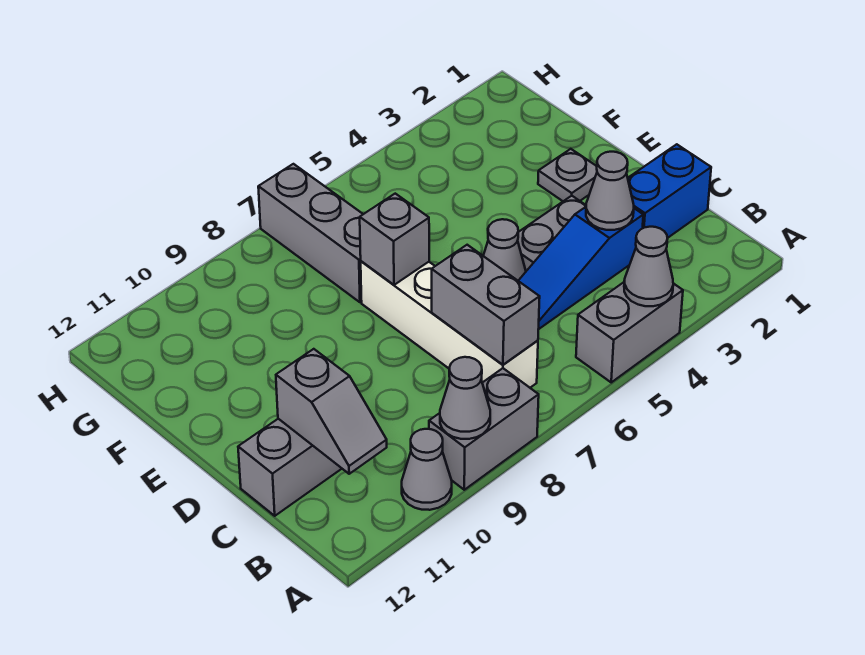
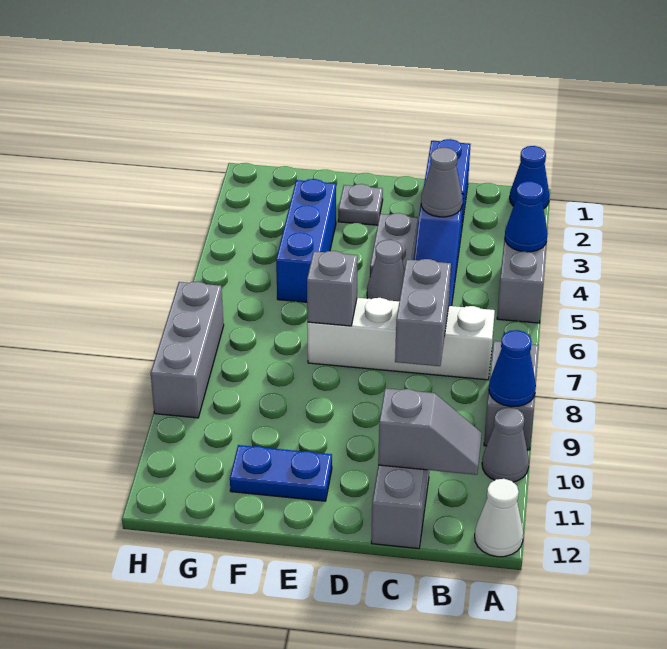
none -> blue cone A1 level 1
grey cone A4 level 2 -> blue cone A4 level 2
grey cone A9 level 2 -> blue cone A9 level 2
none -> white cone A12 level 1
grey brick B7:C7 level 2 -> grey brick C7:C8 level 2
none -> blue plate E11:F11 level 1
none -> blue brick F3:F5 level 1
grey brick F7:H7 level 1 -> grey brick H7:H9 level 1

